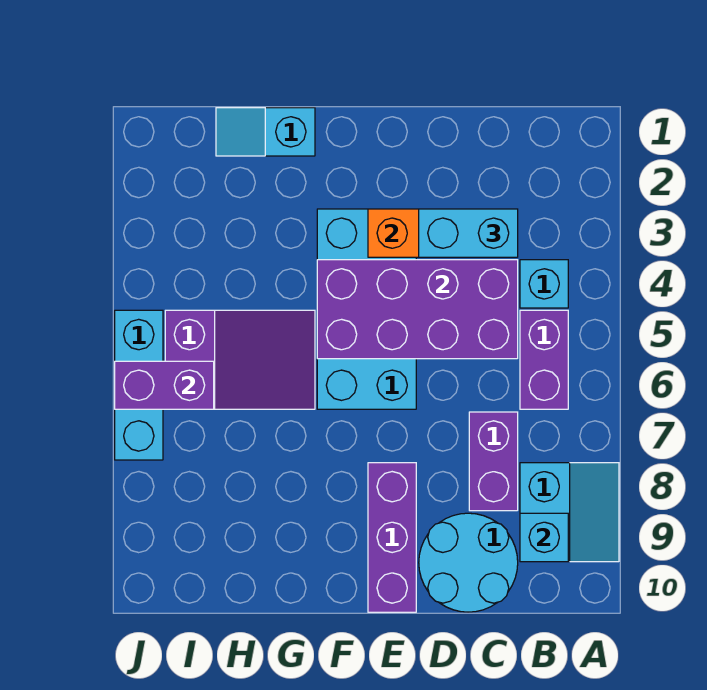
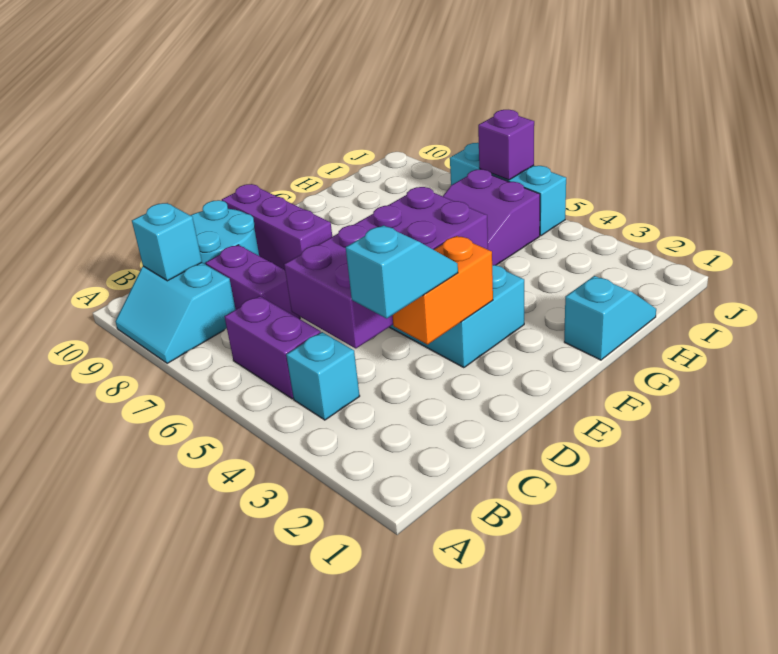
cyan brick C3:D3 level 3 -> cyan slope C3:D3 level 3 top C
purple brick I6:J6 level 2 -> purple brick J6 level 2

